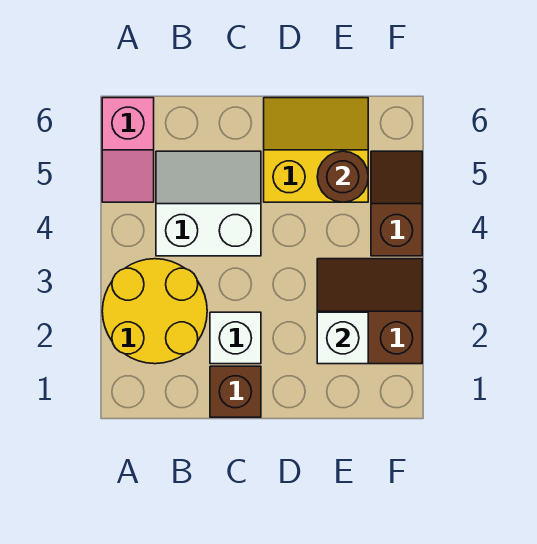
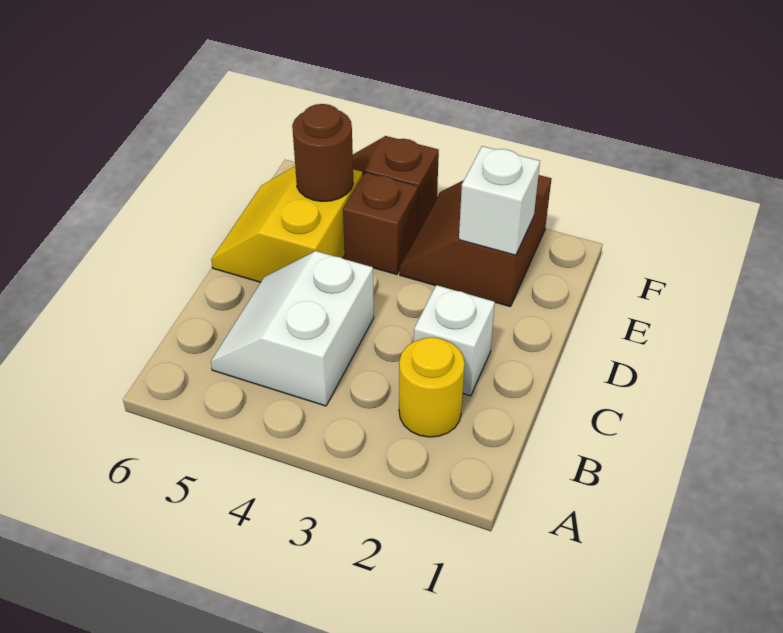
yellow round brick A2:B3 level 1 -> yellow round brick B2 level 1
pink slope A5:A6 level 1 top 6 -> none
brown brick C1 level 1 -> brown brick E4 level 1

